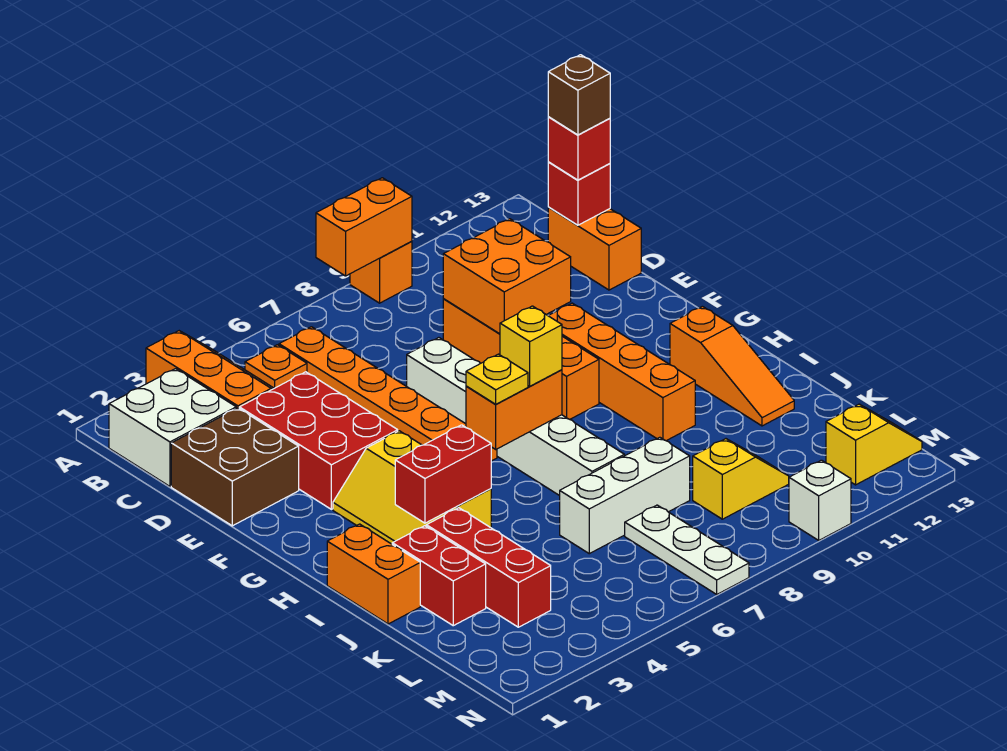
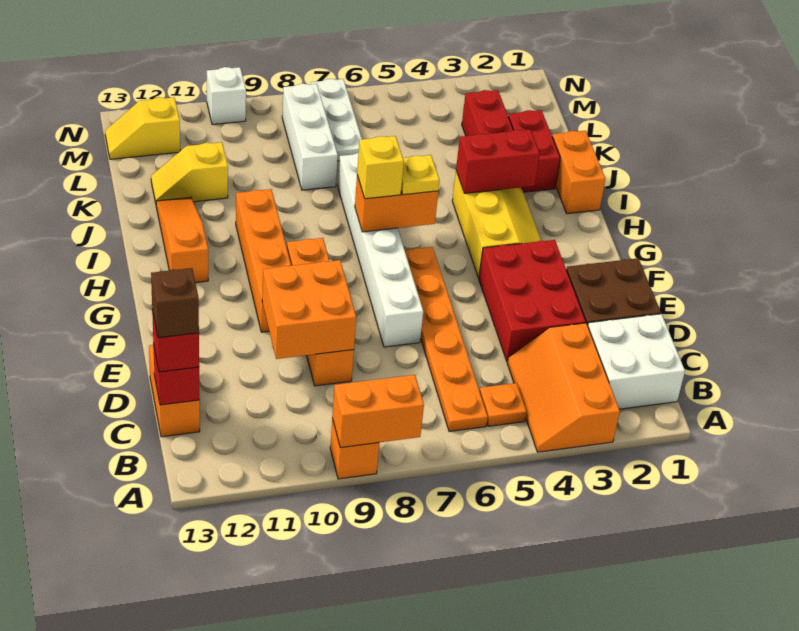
white brick K6:K8 level 1 -> white brick K8:M8 level 1
yellow slope L9:L10 level 1 top 9 -> yellow slope K11:K12 level 1 top 11

